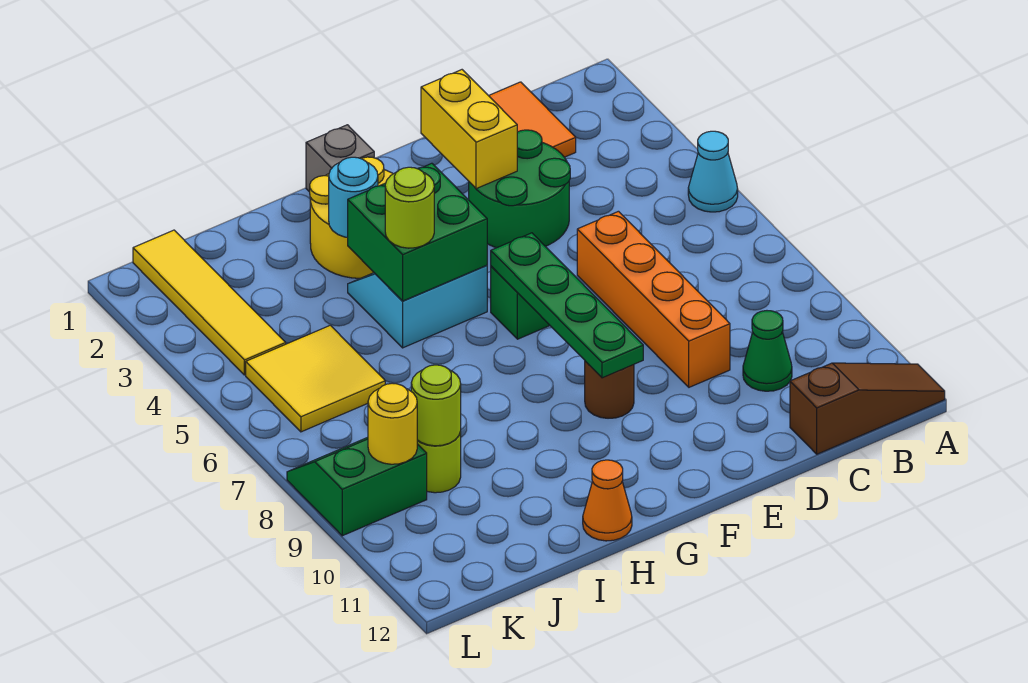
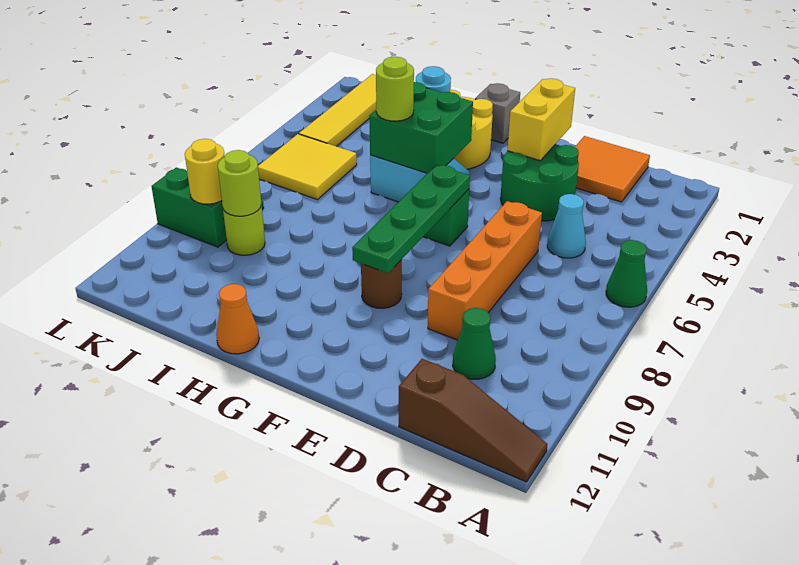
cyan cone A5 level 1 -> cyan cone C5 level 1
none -> green cone A6 level 1

